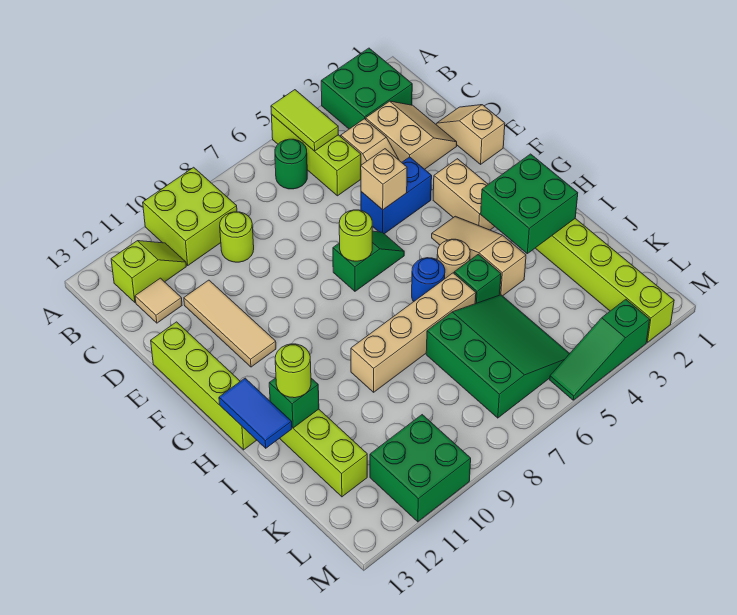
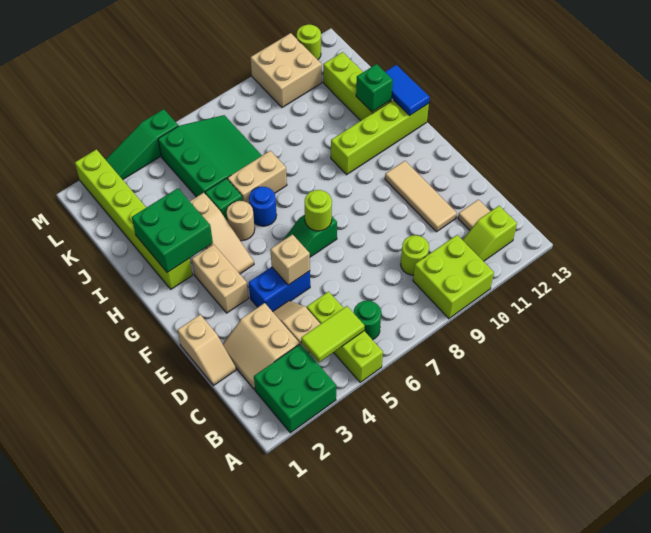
lime tile A5:B5 level 2 -> lime tile B4:B5 level 2
lime brick E13:H13 level 1 -> lime brick H10:H13 level 1
tan brick I6:I9 level 1 -> tan brick I6:I7 level 1
lime round brick I12 level 3 -> lime round brick M12 level 1
green slope J5:L7 level 1 top 7 -> green slope J5:L7 level 1 top 5
green brick L10:M11 level 1 -> tan brick L10:M11 level 1
green slope M3:M5 level 1 top 3 -> green slope M3:M5 level 1 top 5

